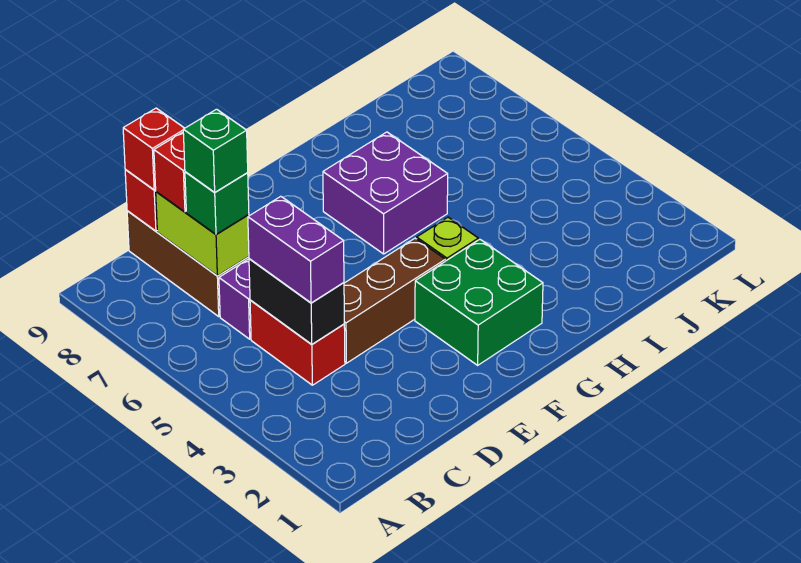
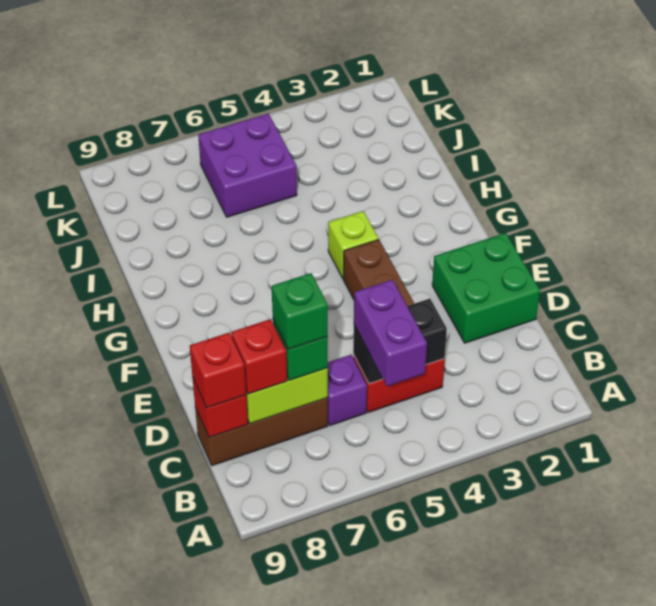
purple brick C4:C5 level 3 -> purple brick B5:C5 level 3
green brick F2:G3 level 1 -> green brick D1:E2 level 1
purple brick G6:H7 level 1 -> purple brick J5:K6 level 1

